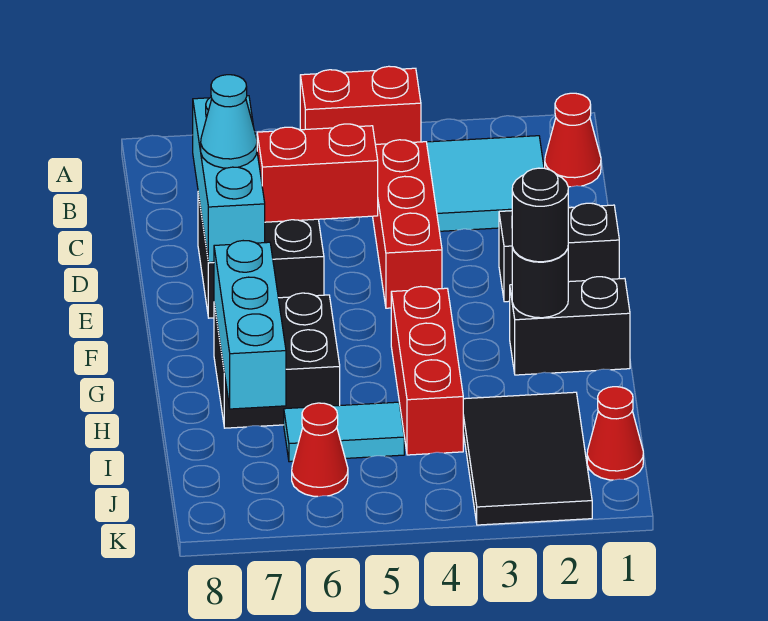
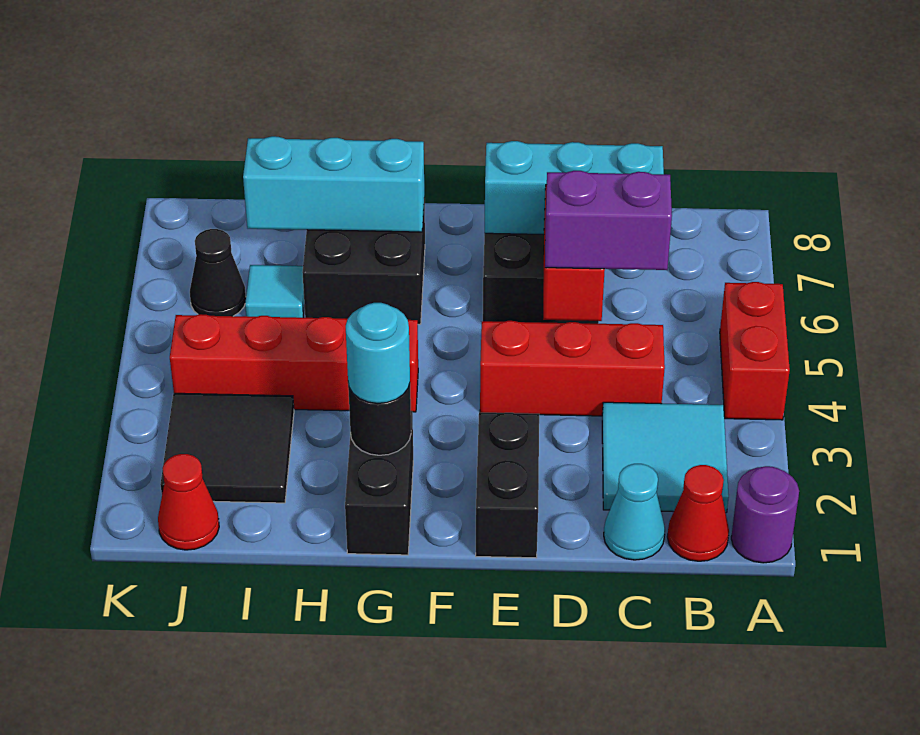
none -> purple round brick A1 level 1
none -> purple brick C5:D5 level 3
cyan cone D7 level 3 -> cyan cone C1 level 1
black round brick G2 level 3 -> cyan round brick G2 level 3
red brick G4:I4 level 1 -> red brick G4:J4 level 1
black tile I2:K3 level 1 -> black tile I2:J3 level 1
cyan tile I5:I6 level 1 -> cyan tile I6 level 1
red cone J6 level 1 -> black cone J6 level 1

